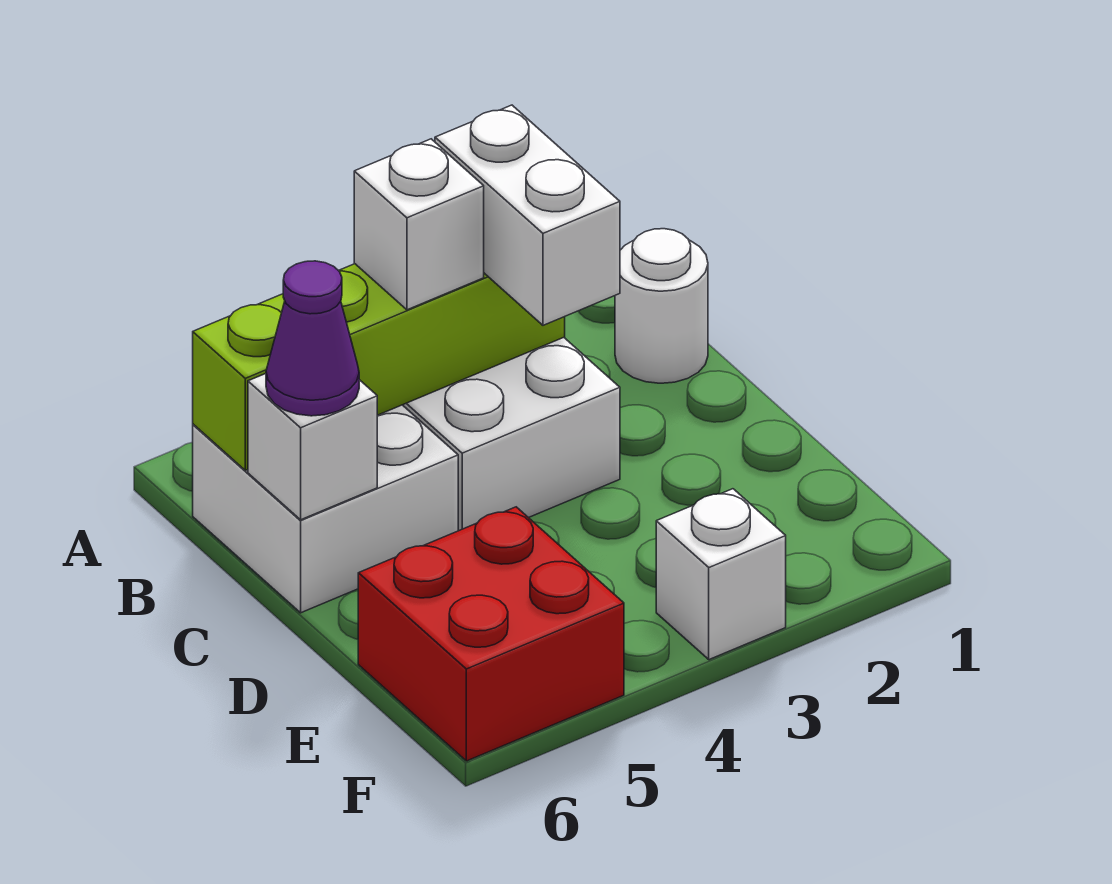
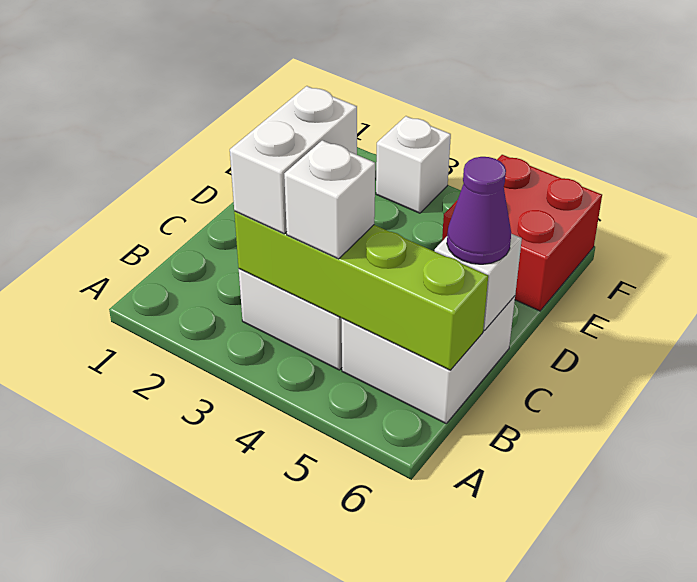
white round brick B1 level 1 -> none

